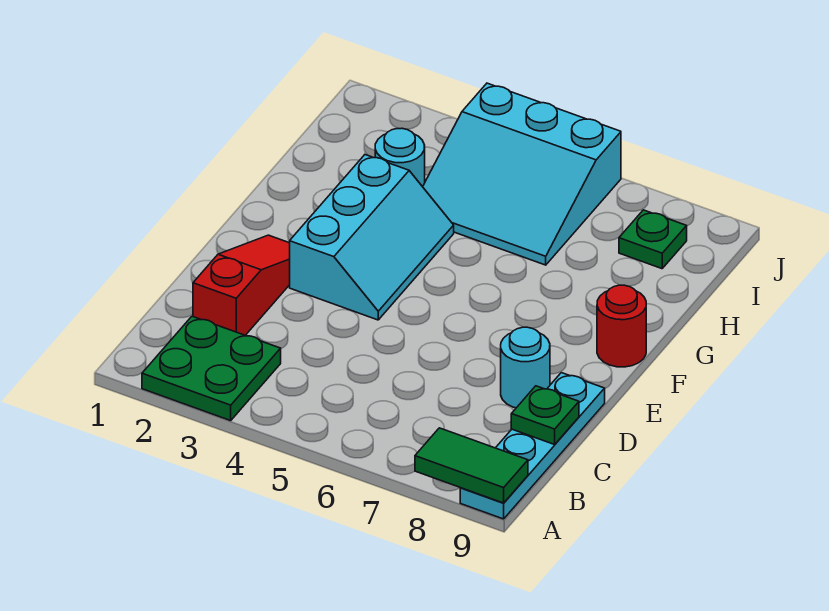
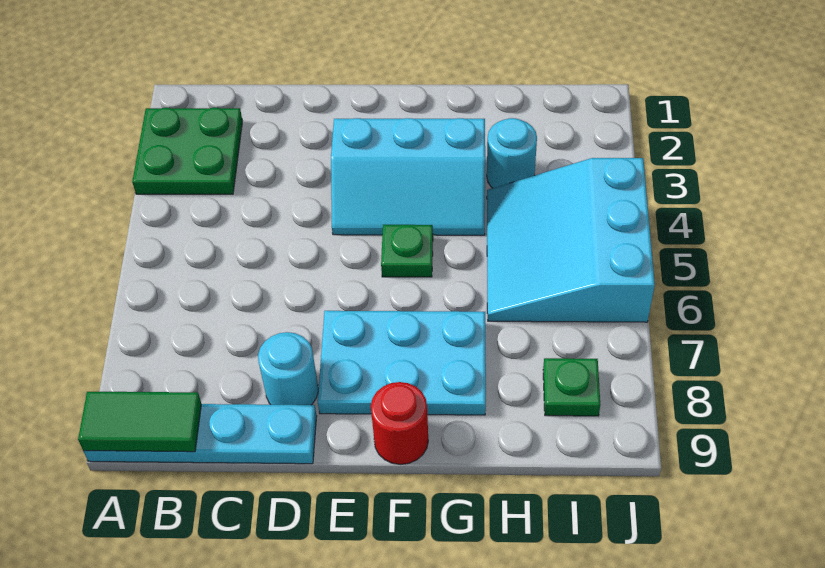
green tile A8:A9 level 2 -> green tile A9:B9 level 2
red slope C2:E2 level 1 top C -> none
green plate C9 level 2 -> green plate F5 level 1
none -> cyan plate E7:G8 level 1

